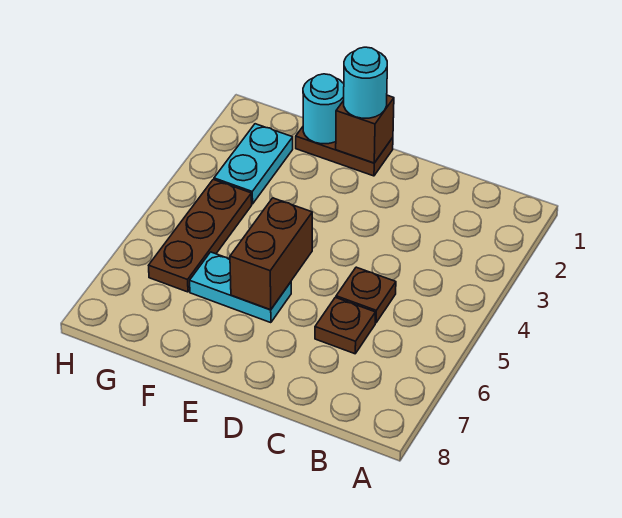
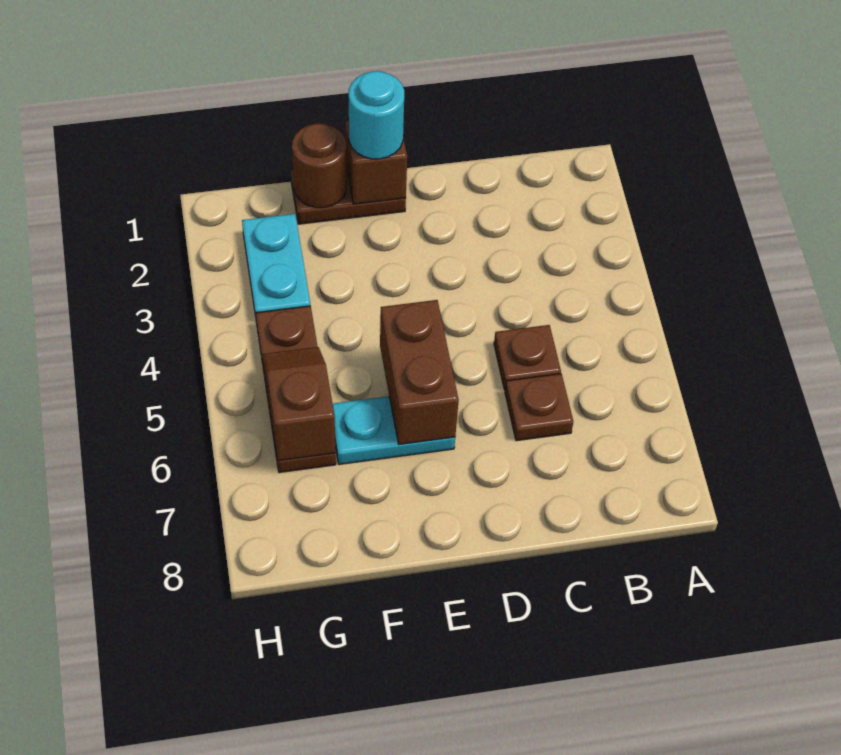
cyan round brick F1 level 2 -> brown round brick F1 level 2
none -> brown slope G5:G6 level 2 top 6

